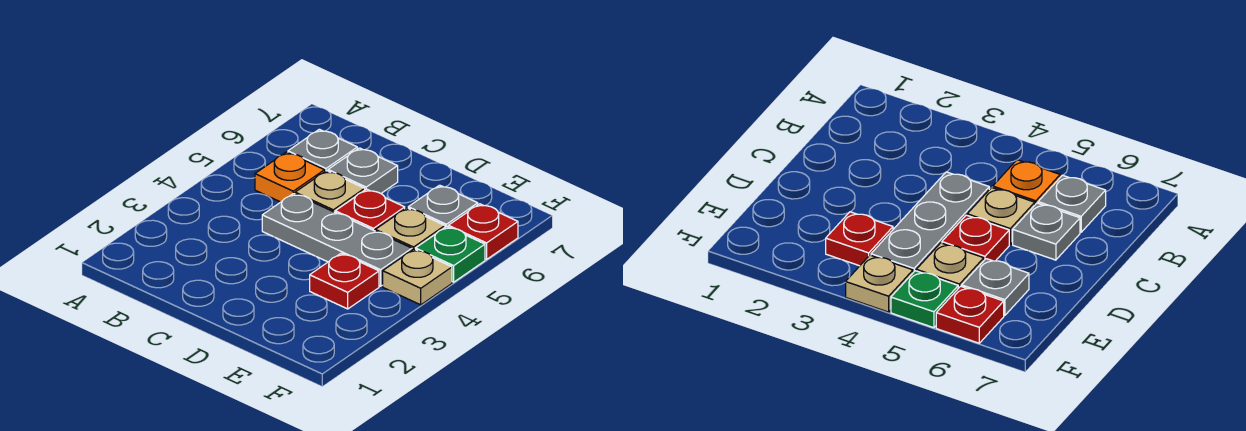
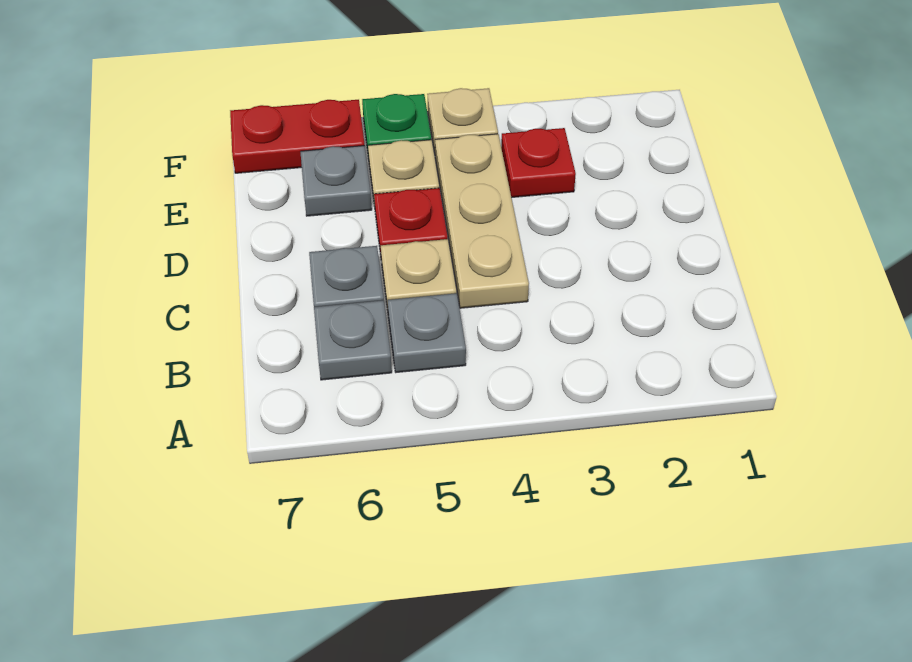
orange plate B5 level 1 -> grey plate B5 level 1
grey plate C4:E4 level 1 -> tan plate C4:E4 level 1
red plate F6 level 1 -> red plate F6:F7 level 1

